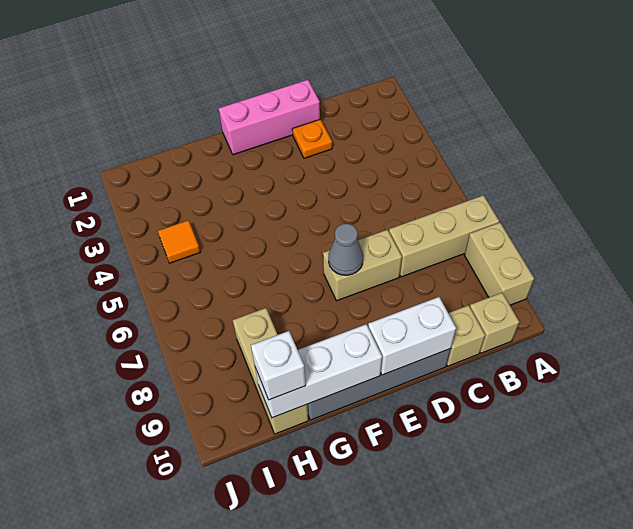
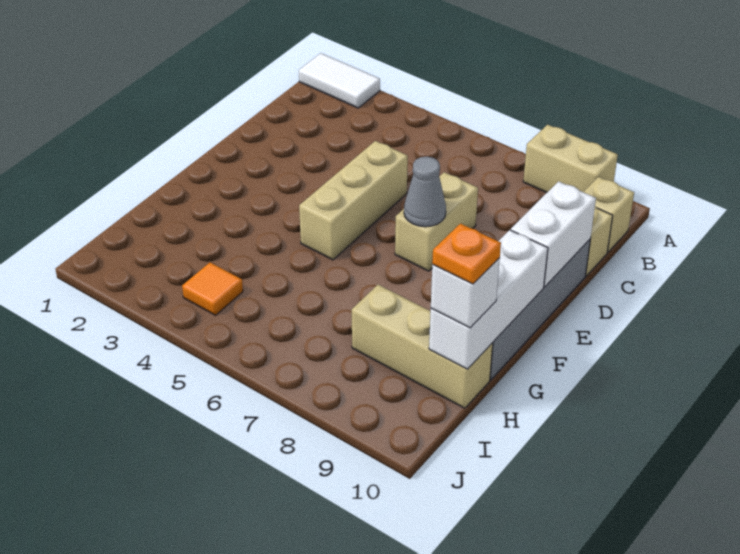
none -> white tile A1:A2 level 1
tan brick A7:C7 level 1 -> tan brick D5:F5 level 1
pink brick D1:F1 level 1 -> none
orange plate D2 level 1 -> orange plate H10 level 4

